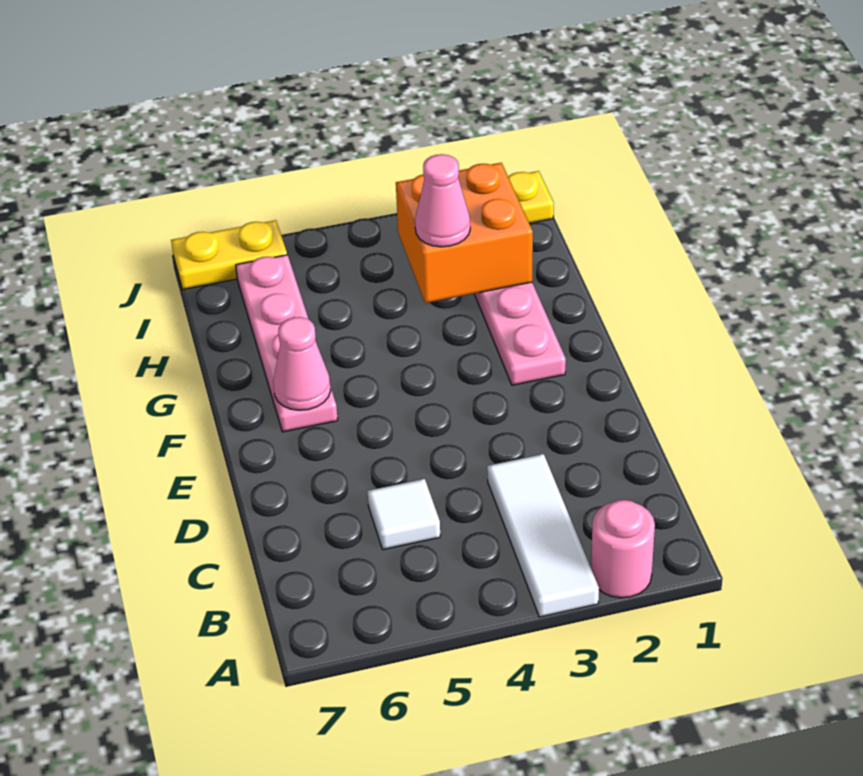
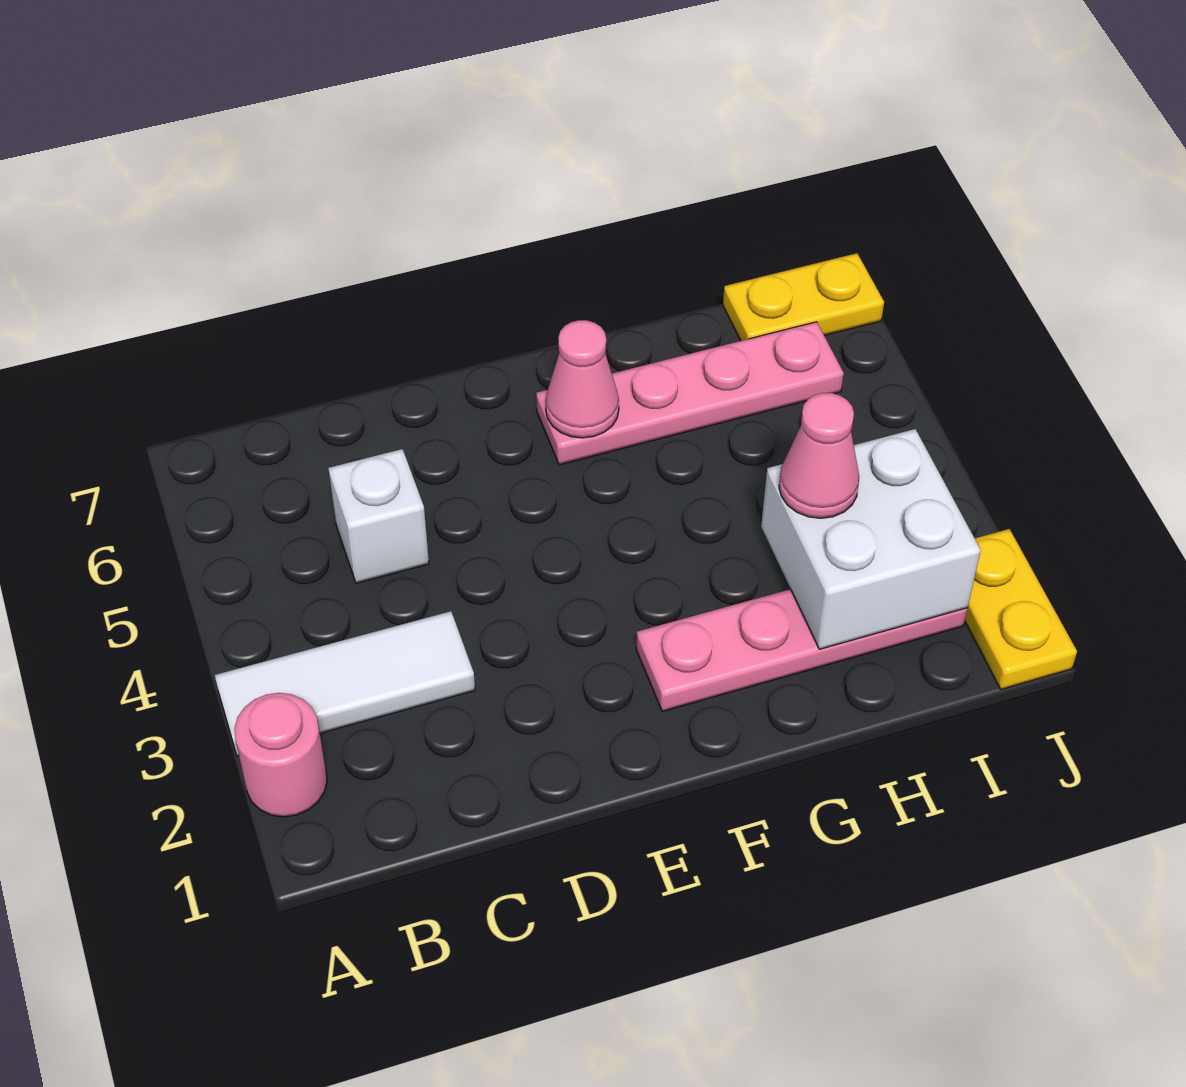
white tile C5 level 1 -> white brick C5 level 1
orange brick H2:I3 level 2 -> white brick H2:I3 level 2
yellow plate J6:J7 level 1 -> yellow plate I7:J7 level 1

